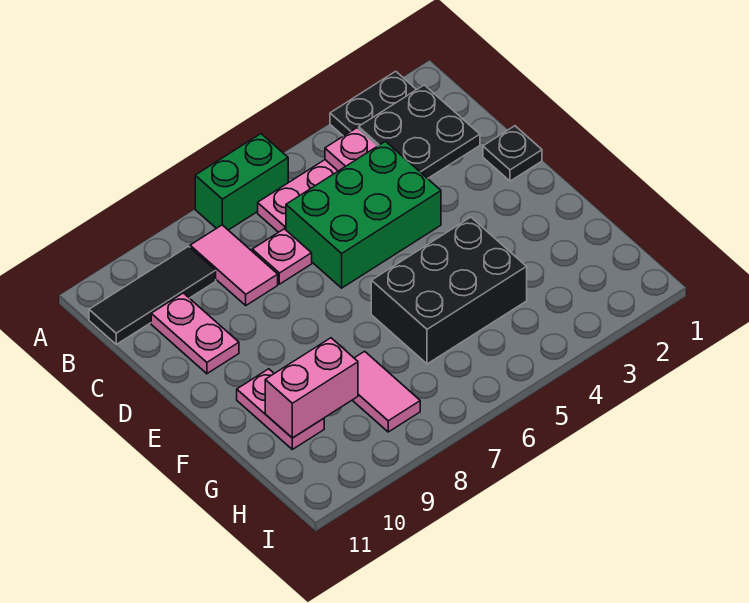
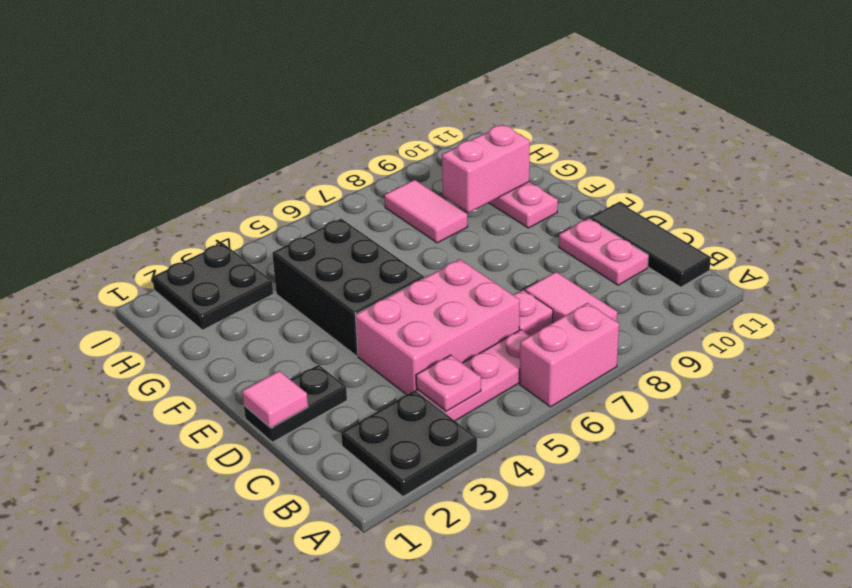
green brick A6:A7 level 1 -> pink brick A6:A7 level 1
black plate B2:C3 level 2 -> black plate H2:I3 level 1
black tile B9:B11 level 1 -> black tile B11:D11 level 1
green brick C4:D6 level 1 -> pink brick C4:D6 level 1
black plate D1 level 1 -> black plate D1:D2 level 1
none -> pink tile D1 level 2
black brick F4:G6 level 1 -> black brick E4:G5 level 1

